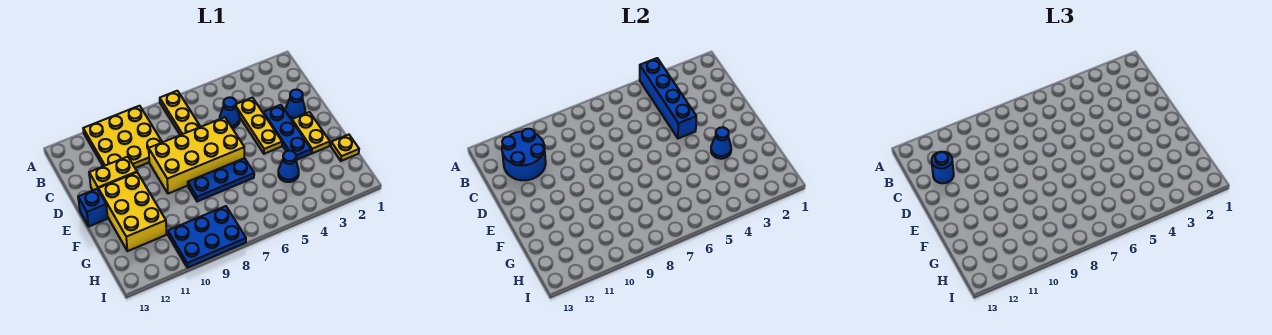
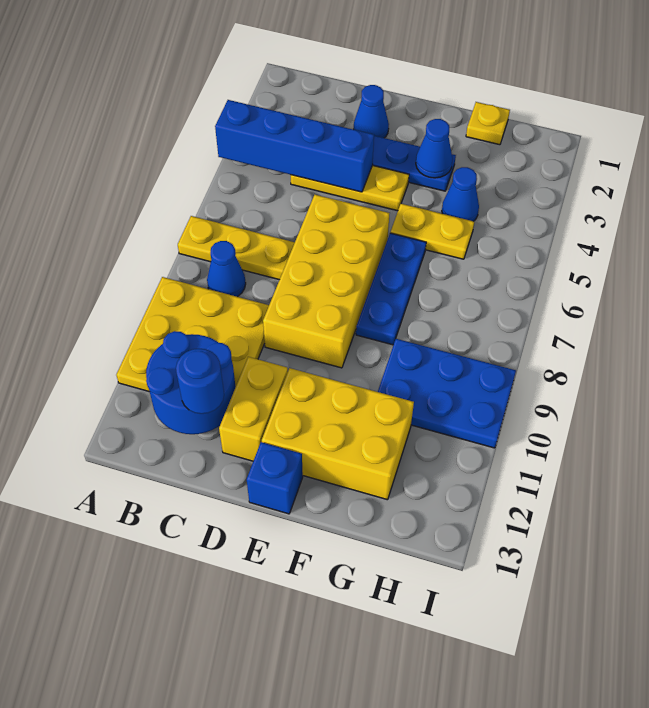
blue cone C5 level 1 -> blue cone B8 level 1
yellow plate E2:F2 level 1 -> yellow plate F5:G5 level 1
blue plate H8:I10 level 1 -> blue plate G9:I10 level 1

